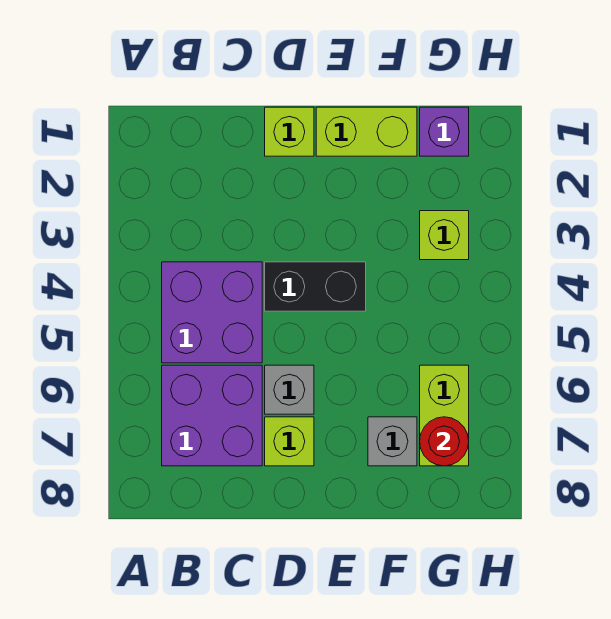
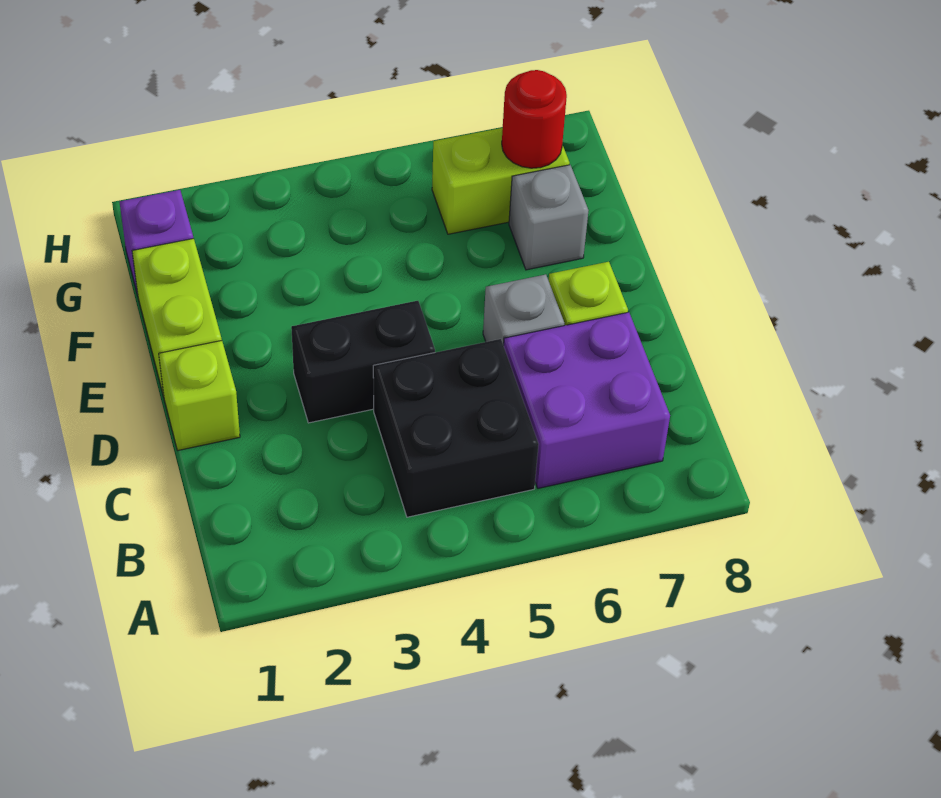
purple brick B4:C5 level 1 -> black brick B4:C5 level 1
black brick D4:E4 level 1 -> black brick D3:D4 level 1
lime brick G3 level 1 -> none

